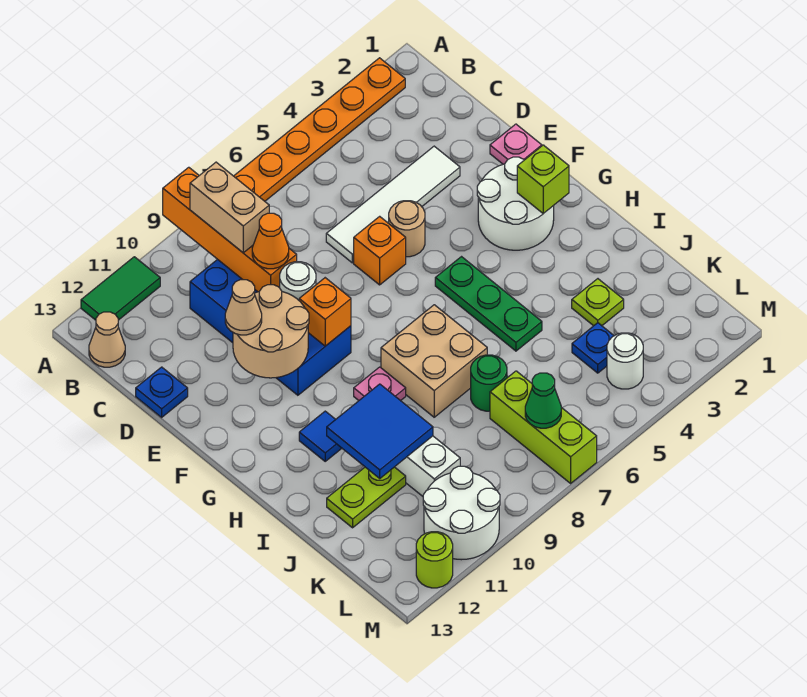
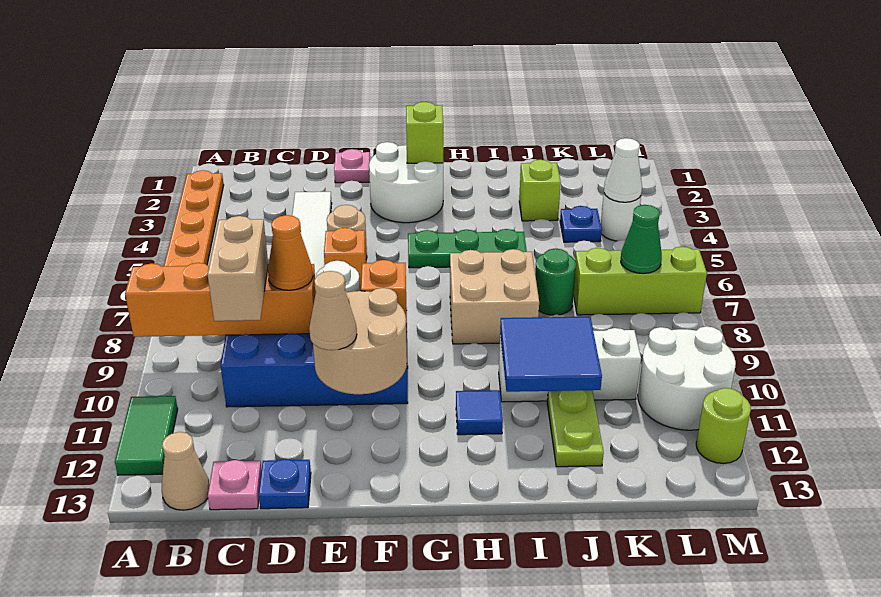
tan brick B9:C9 level 3 -> tan brick C9:C10 level 3
pink plate H9 level 1 -> pink plate C13 level 1
lime plate J3 level 1 -> lime brick J3 level 1
none -> white cone L4 level 2

